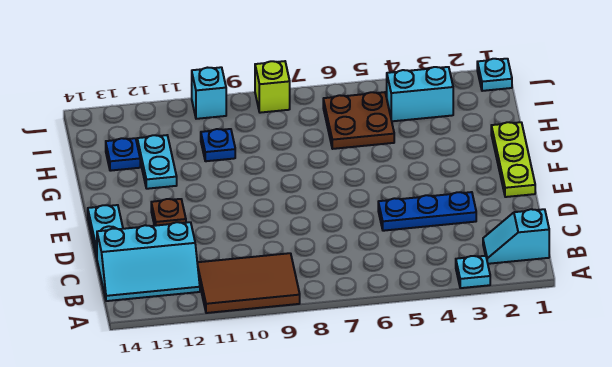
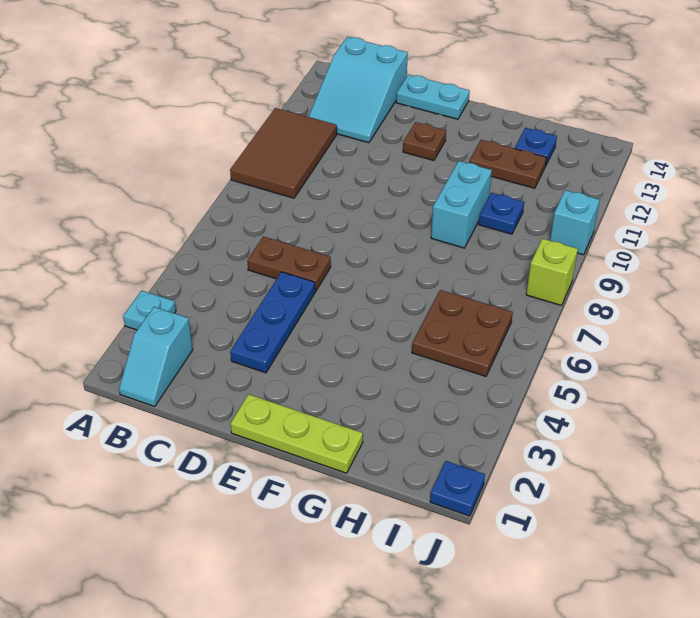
cyan slope B1:B2 level 1 top 1 -> cyan slope B1:B2 level 1 top 2
cyan slope B12:C14 level 1 top C -> cyan slope B12:C14 level 1 top 14
none -> brown plate C6:D6 level 1
cyan plate G12:H12 level 1 -> brown plate G12:H12 level 1
cyan brick I3:I4 level 1 -> cyan brick G9:G10 level 1
cyan plate J1 level 1 -> blue plate J1 level 1

